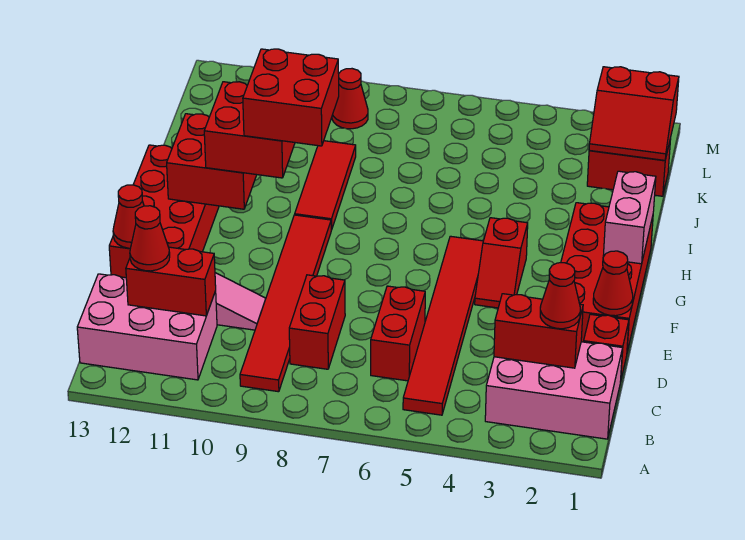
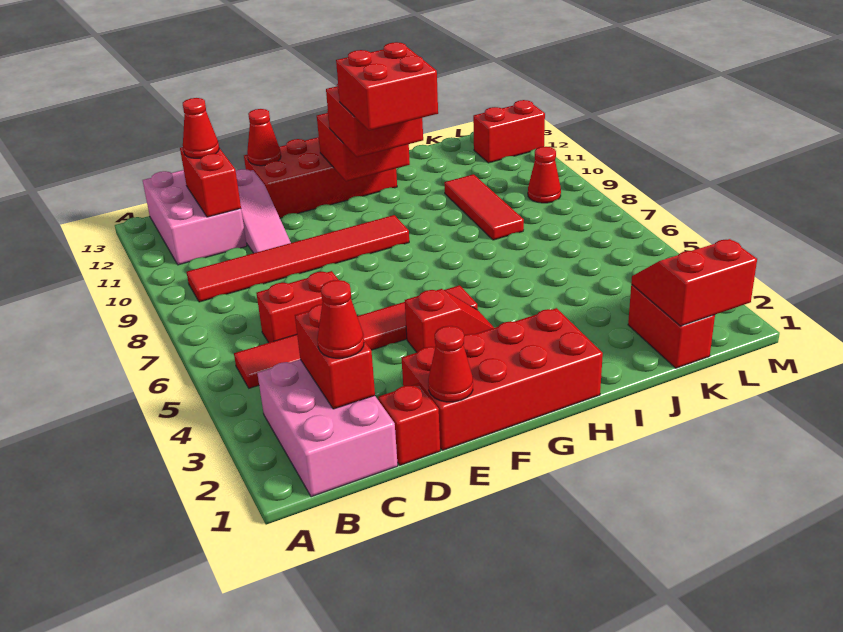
red brick C8:D8 level 1 -> red brick L12:M12 level 1
red slope F4:G4 level 1 top G -> red slope F4:G4 level 1 top F
pink brick G1:H1 level 2 -> none
red tile H9:J9 level 1 -> red tile J8:J10 level 1
red slope K1:L2 level 2 top L -> red slope K1:L2 level 2 top 1

